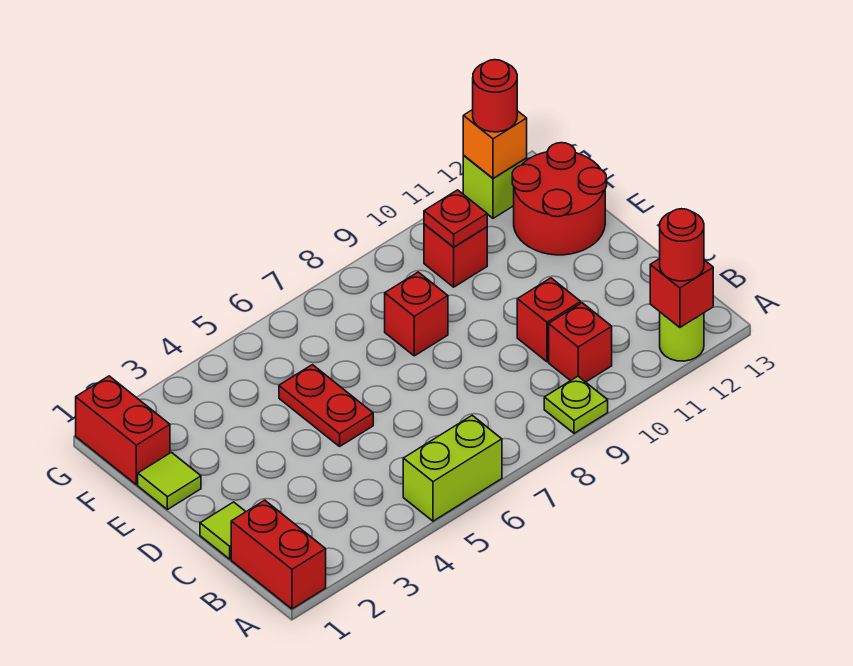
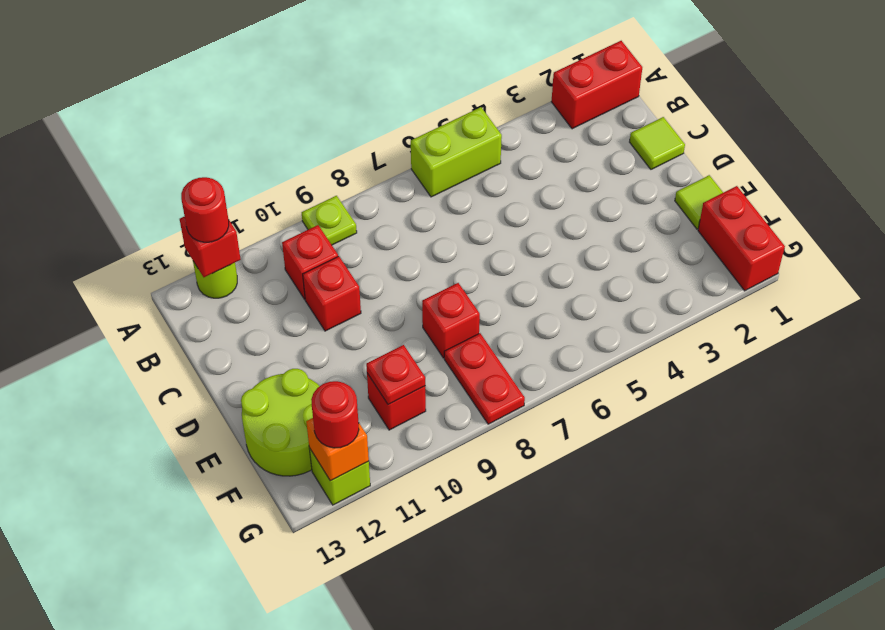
red brick A1:B1 level 1 -> red brick A1:A2 level 1
red plate D5:E5 level 1 -> red plate F8:G8 level 1
red round brick E12:F13 level 1 -> lime round brick E12:F13 level 1

